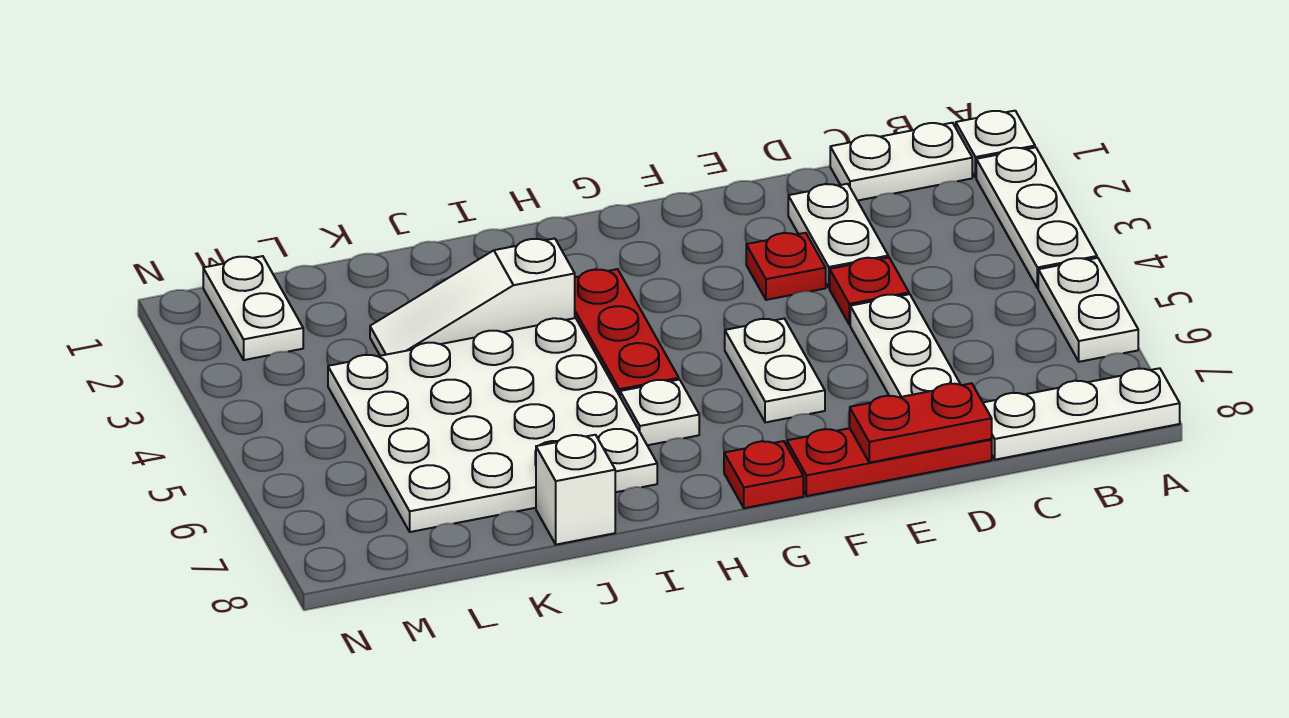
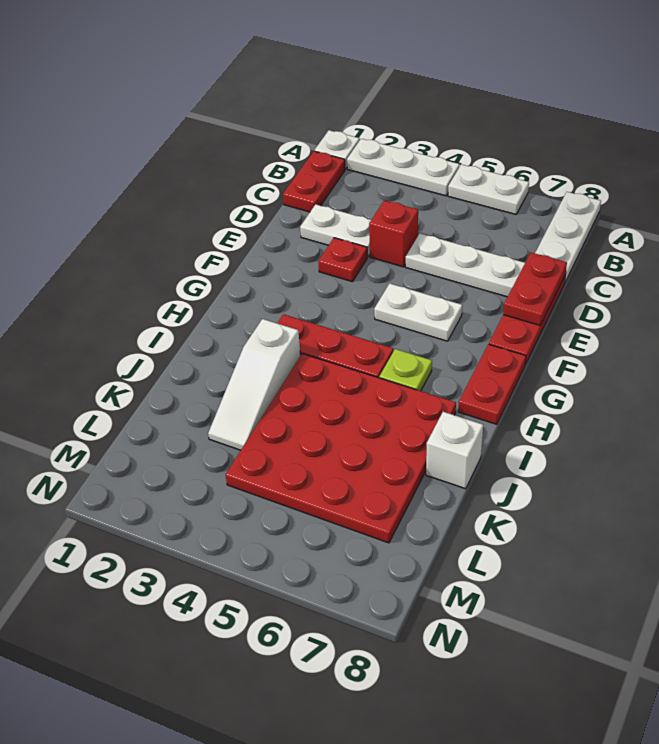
white plate B1:C1 level 1 -> red plate B1:C1 level 1
red plate D4 level 1 -> red brick D4 level 1
red plate G8 level 1 -> red plate G8:H8 level 1
white plate H6 level 1 -> lime plate H6 level 1
white plate I4:L7 level 1 -> red plate I4:L7 level 1
white plate M1:M2 level 1 -> none

